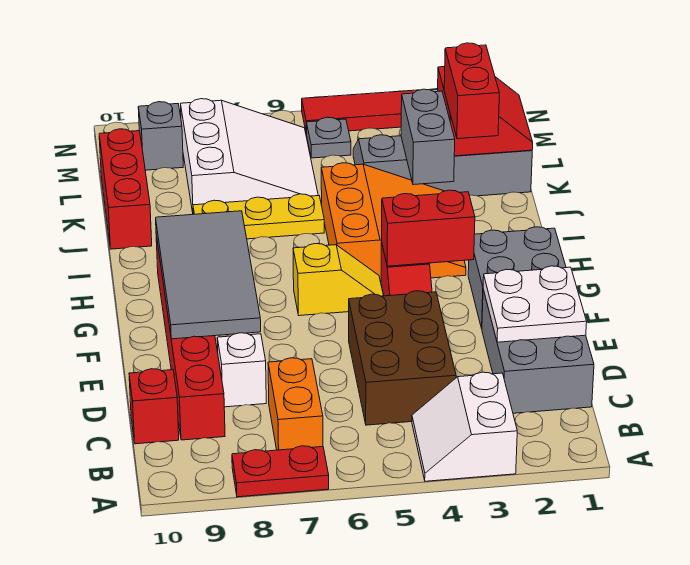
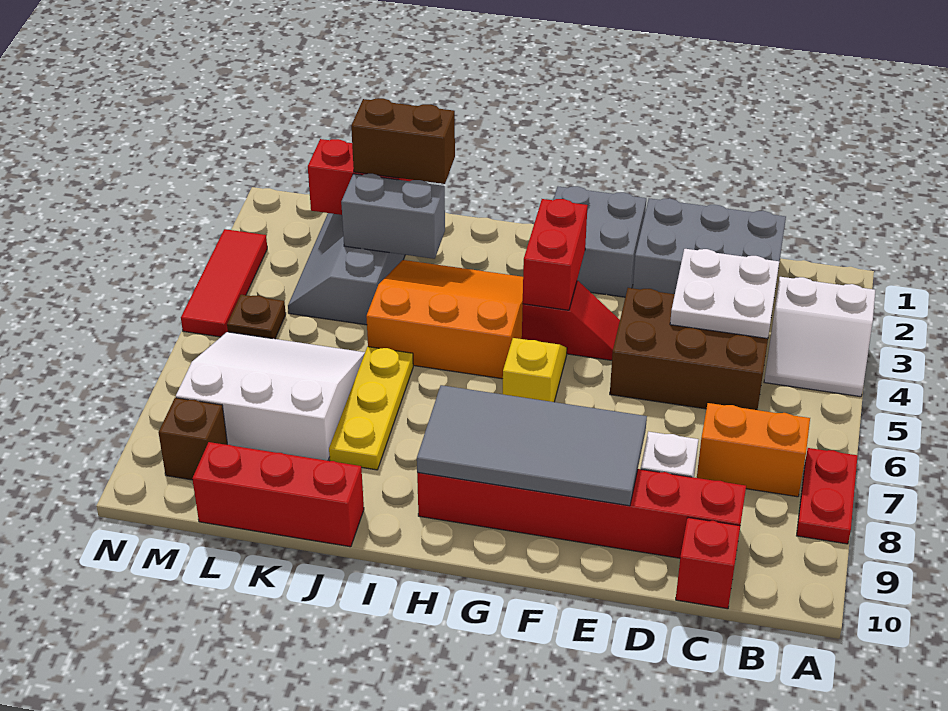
white plate D1:E2 level 2 -> white plate C3:D4 level 2
red brick J2:K2 level 3 -> brown brick J2:K2 level 3
grey plate M5 level 1 -> brown plate M5 level 1
grey brick M9 level 1 -> brown brick M9 level 1

